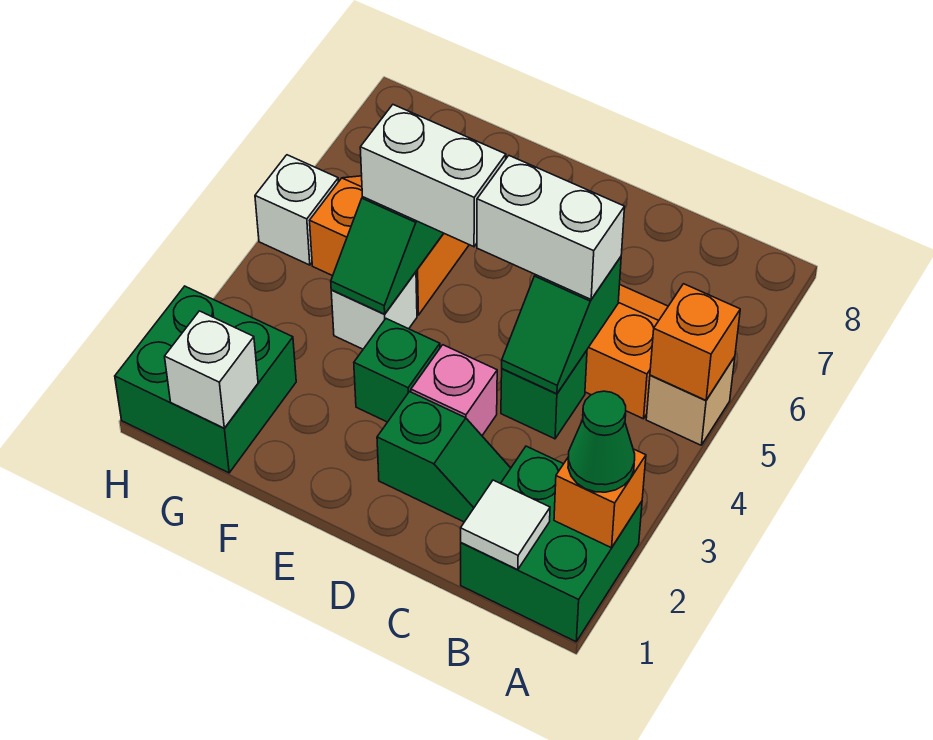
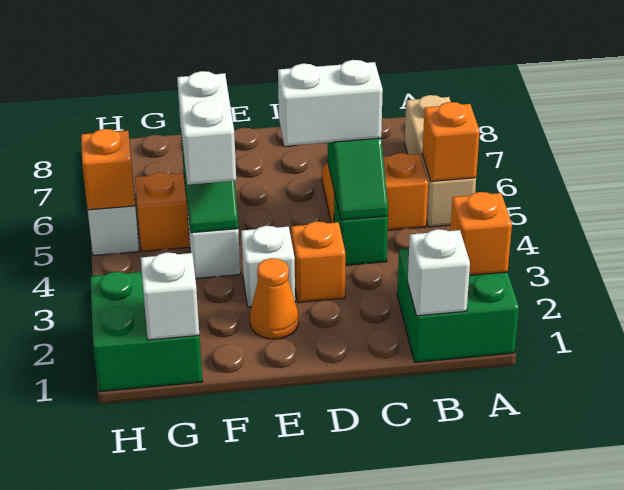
green cone A2 level 3 -> none
tan brick A5 level 1 -> tan brick A5:A7 level 1
white tile B1 level 2 -> white brick B1 level 2
green slope C2:D2 level 1 top D -> none
pink brick D3 level 1 -> orange brick D3 level 1
none -> orange cone E2 level 1
green brick E3 level 1 -> white brick E3 level 1
white brick E5:F5 level 3 -> white brick F4:F5 level 3
none -> orange brick H5 level 2

